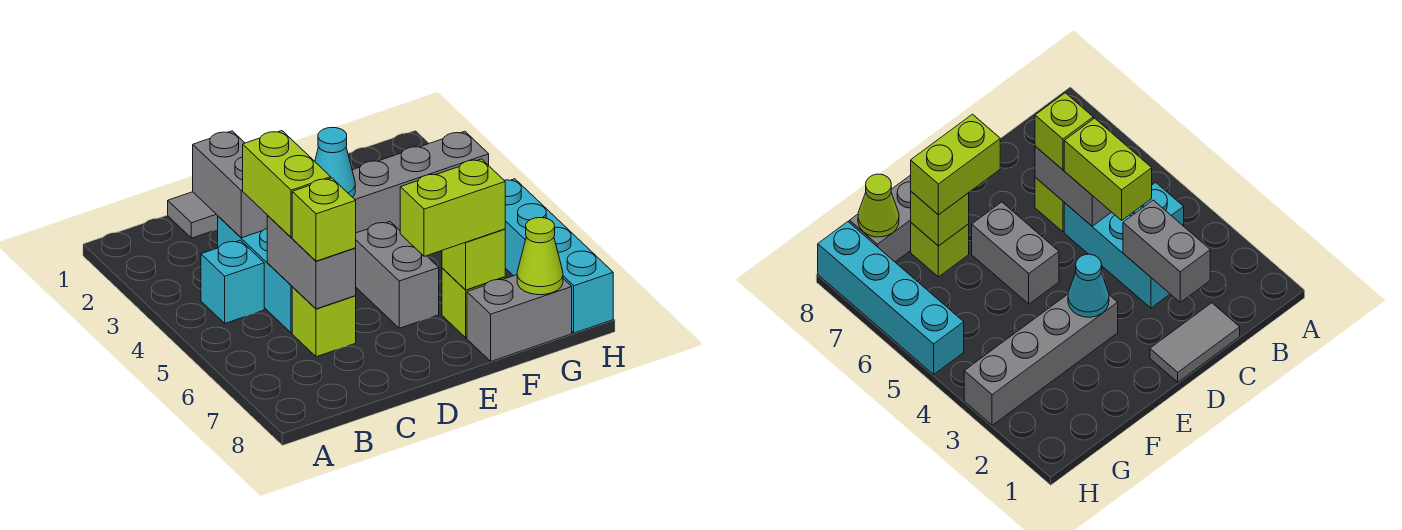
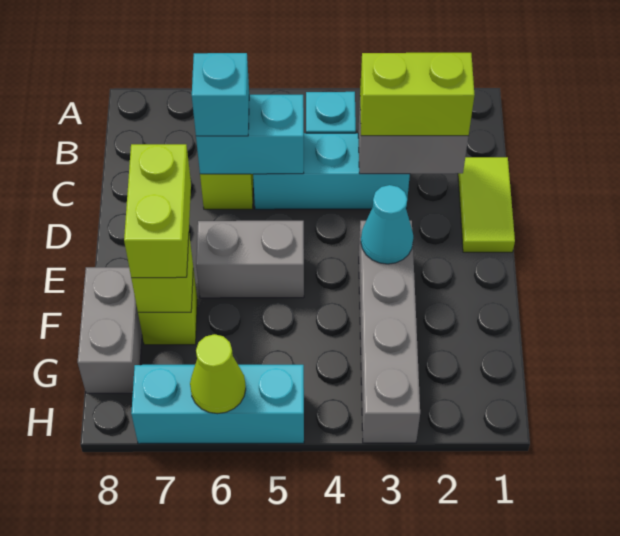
grey tile C1:D1 level 1 -> lime tile C1:D1 level 1
lime brick C4:C5 level 3 -> lime brick C2:C3 level 3
grey brick C5:C6 level 2 -> cyan brick C5:C6 level 2
lime brick C6 level 3 -> cyan brick C6 level 3
lime cone G8 level 2 -> lime cone H6 level 2
cyan brick H5:H8 level 1 -> cyan brick H5:H7 level 1

